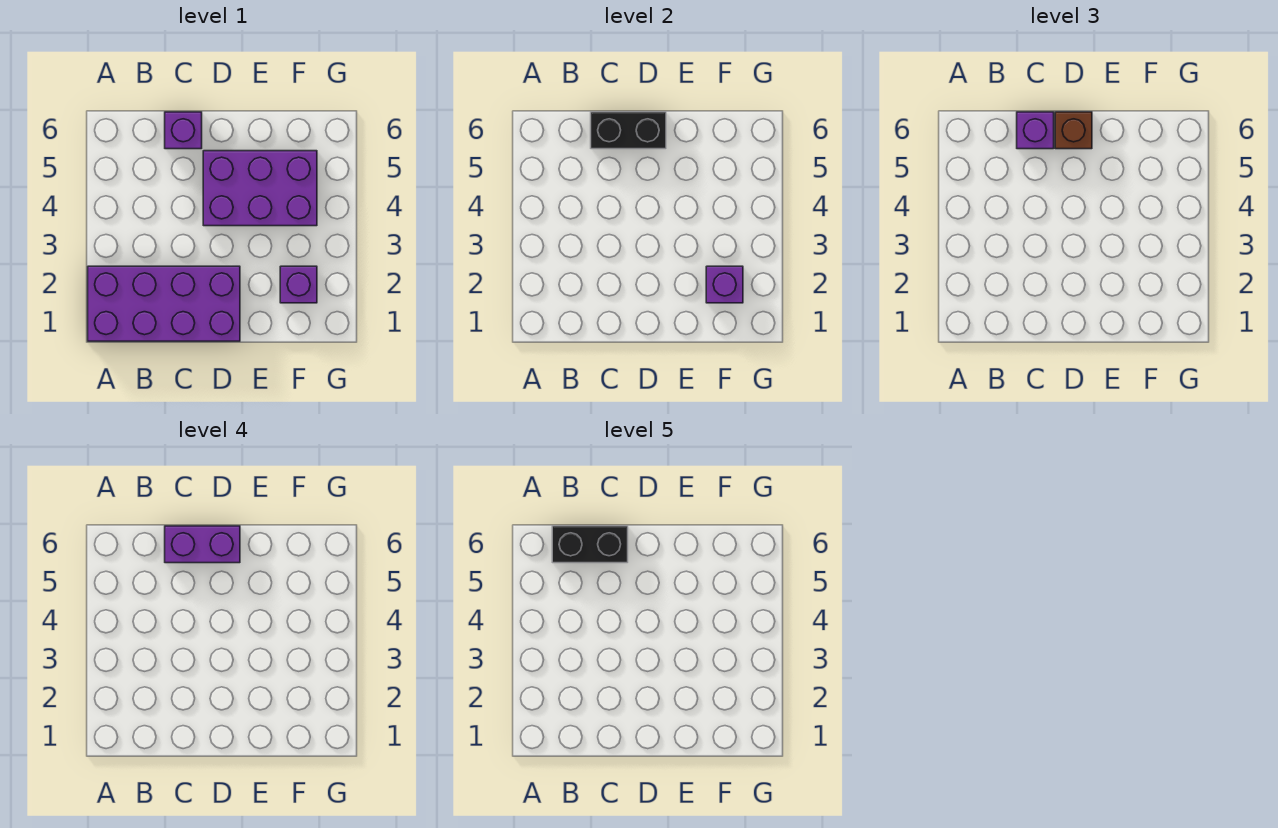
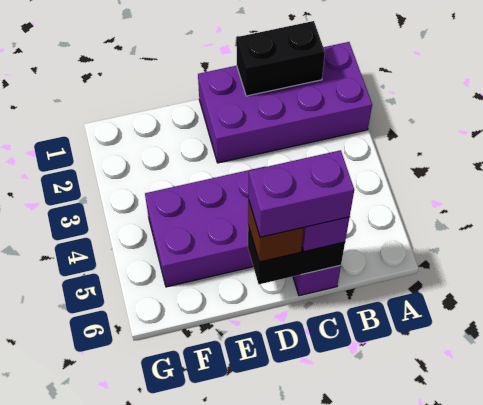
black brick B6:C6 level 5 -> black brick B1:C1 level 2
purple brick F2 level 1 -> none
purple brick F2 level 2 -> none

